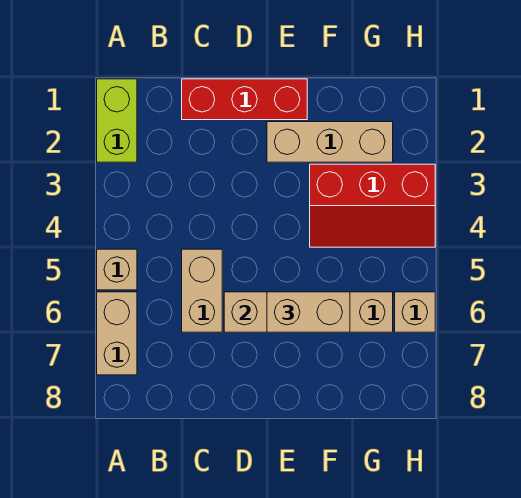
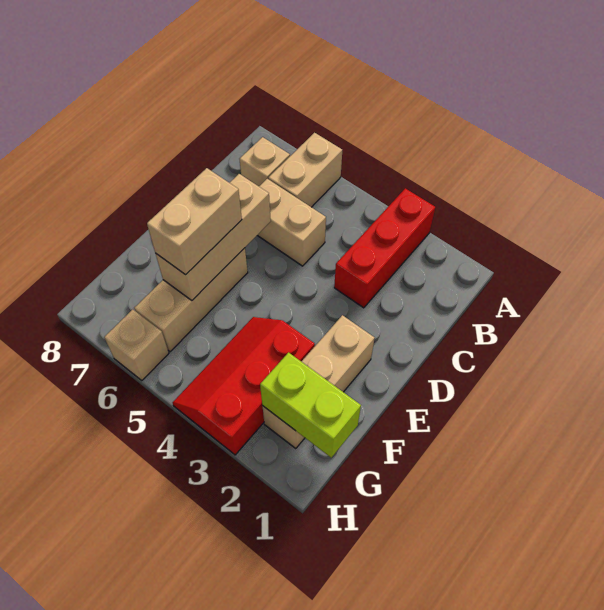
lime brick A1:A2 level 1 -> lime brick G1:G2 level 2
tan brick A5 level 1 -> tan brick B7 level 1
tan brick A6:A7 level 1 -> tan brick A6:B6 level 1
red brick C1:E1 level 1 -> red brick A3:C3 level 1

